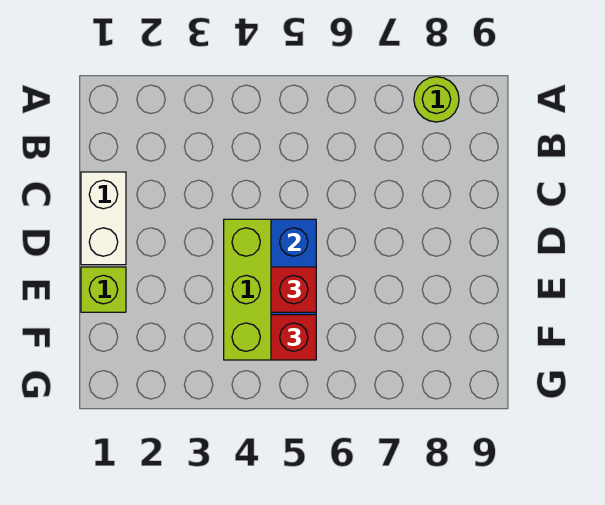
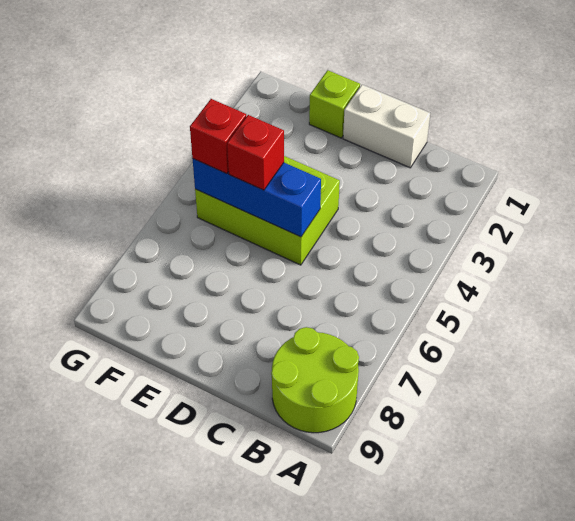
lime round brick A8 level 1 -> lime round brick A8:B9 level 1

